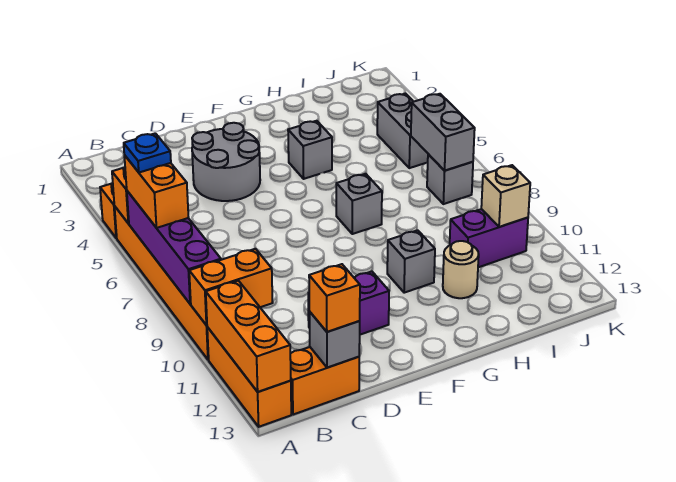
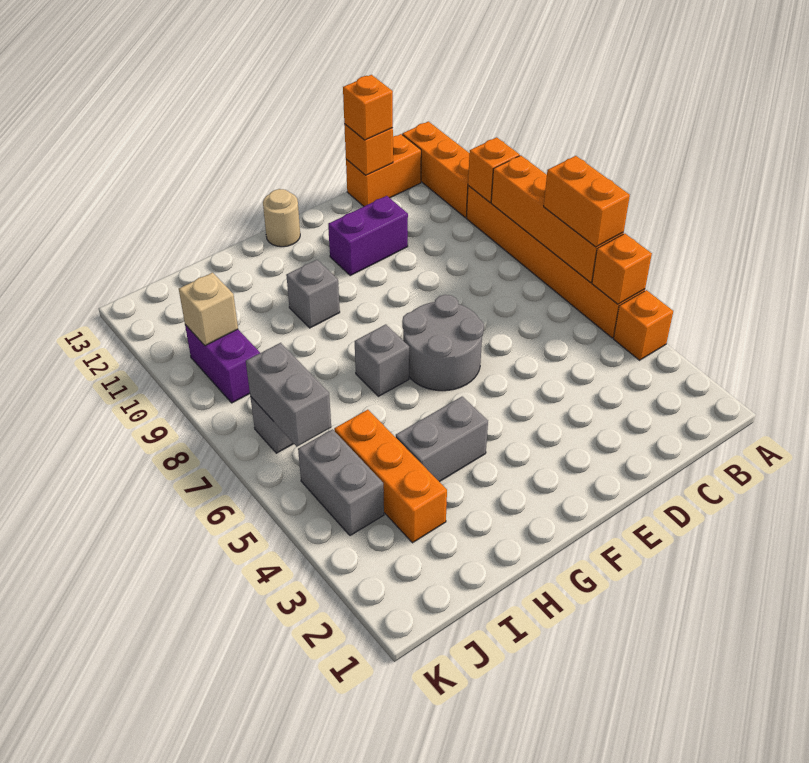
purple brick A6:A9 level 2 -> orange brick A6:A9 level 2
blue plate A6 level 4 -> none
orange brick A10:B10 level 2 -> orange brick A10 level 2
orange brick A11:A13 level 2 -> orange brick I3:I5 level 1
grey brick C13 level 2 -> orange brick C13 level 2
grey round brick D3:E4 level 1 -> grey round brick E6:F7 level 1
grey brick G4 level 1 -> grey brick G4:H4 level 1
tan round brick H11 level 1 -> tan round brick F13 level 1
purple brick I10:J10 level 1 -> purple brick J9:J10 level 1

